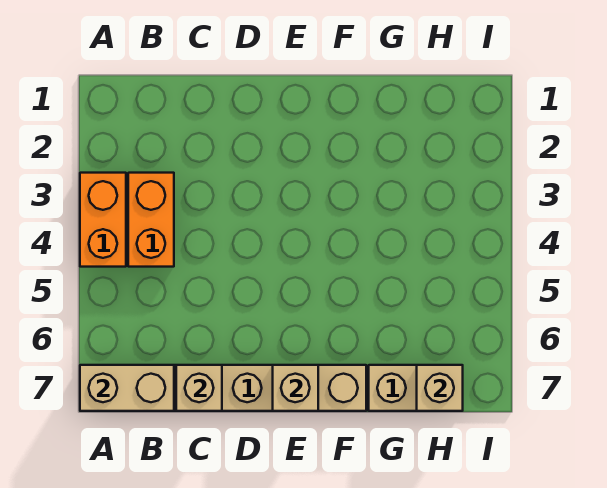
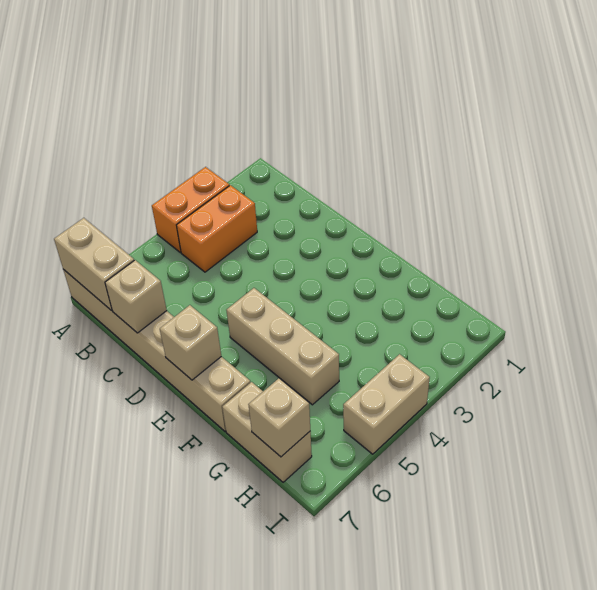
none -> tan brick E5:G5 level 1
none -> tan brick I4:I5 level 1

